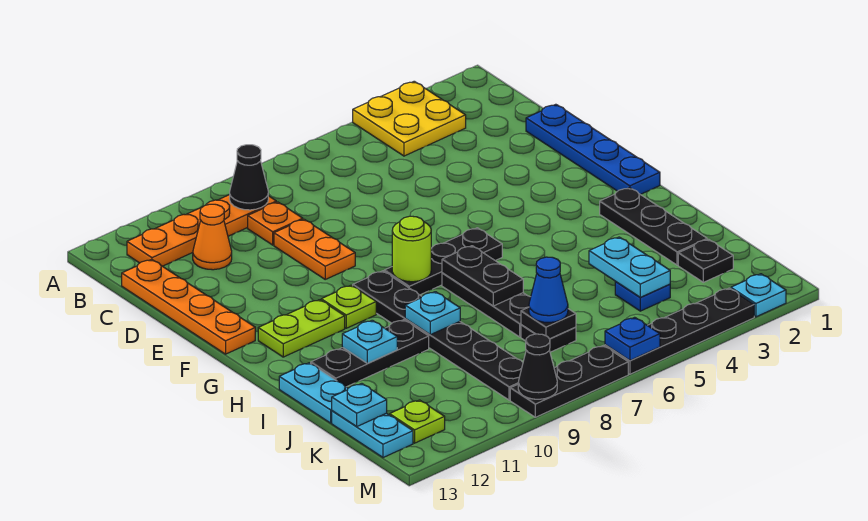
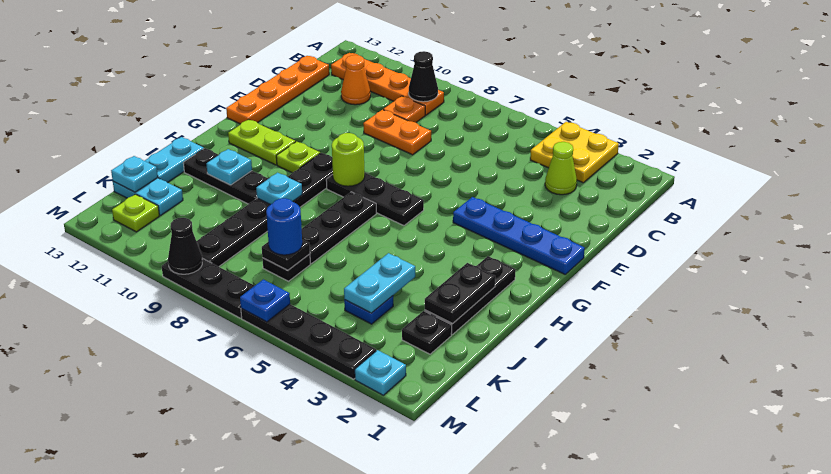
none -> lime cone C3 level 1
blue plate D1:G1 level 1 -> blue plate F1:F4 level 1
orange plate D9:E9 level 1 -> orange plate D8:D9 level 1
black plate H7:I7 level 2 -> black plate I2:J2 level 2
blue cone K7 level 3 -> blue round brick K7 level 3
cyan plate K13:L13 level 1 -> cyan plate K12:K13 level 1

